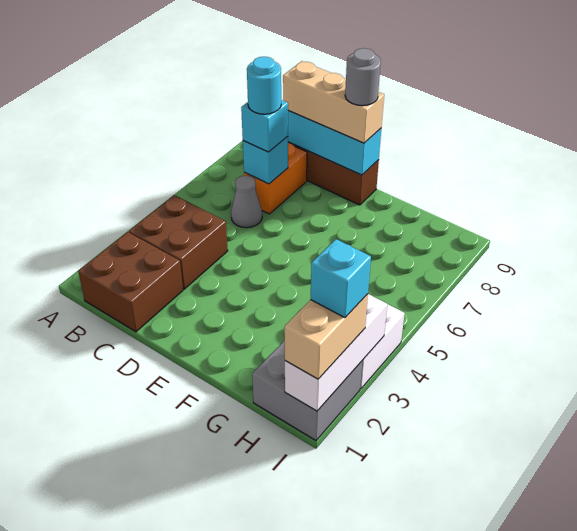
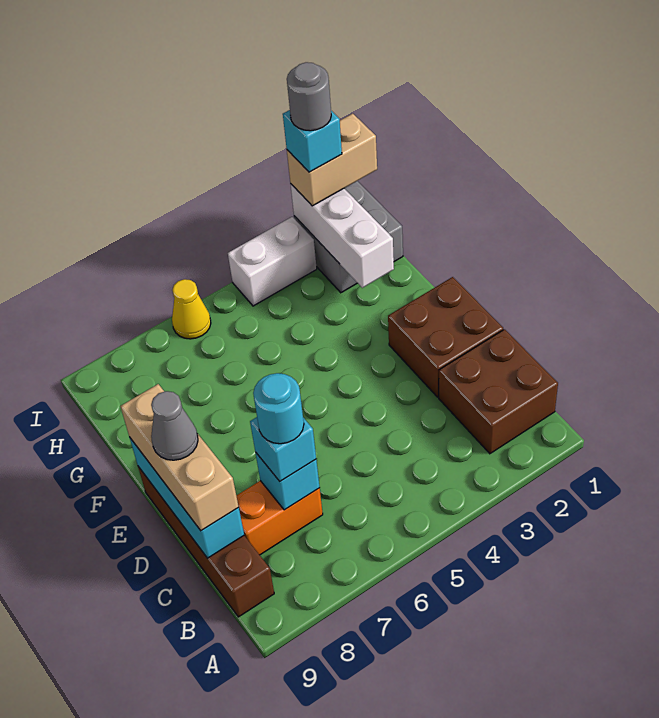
brown brick B3:C4 level 1 -> brown brick D1:E2 level 1
grey cone C6 level 1 -> grey cone D9 level 4
grey round brick E9 level 4 -> grey round brick I2 level 5
white brick I1:I3 level 2 -> white brick G2:I2 level 2
none -> yellow cone I6 level 1

